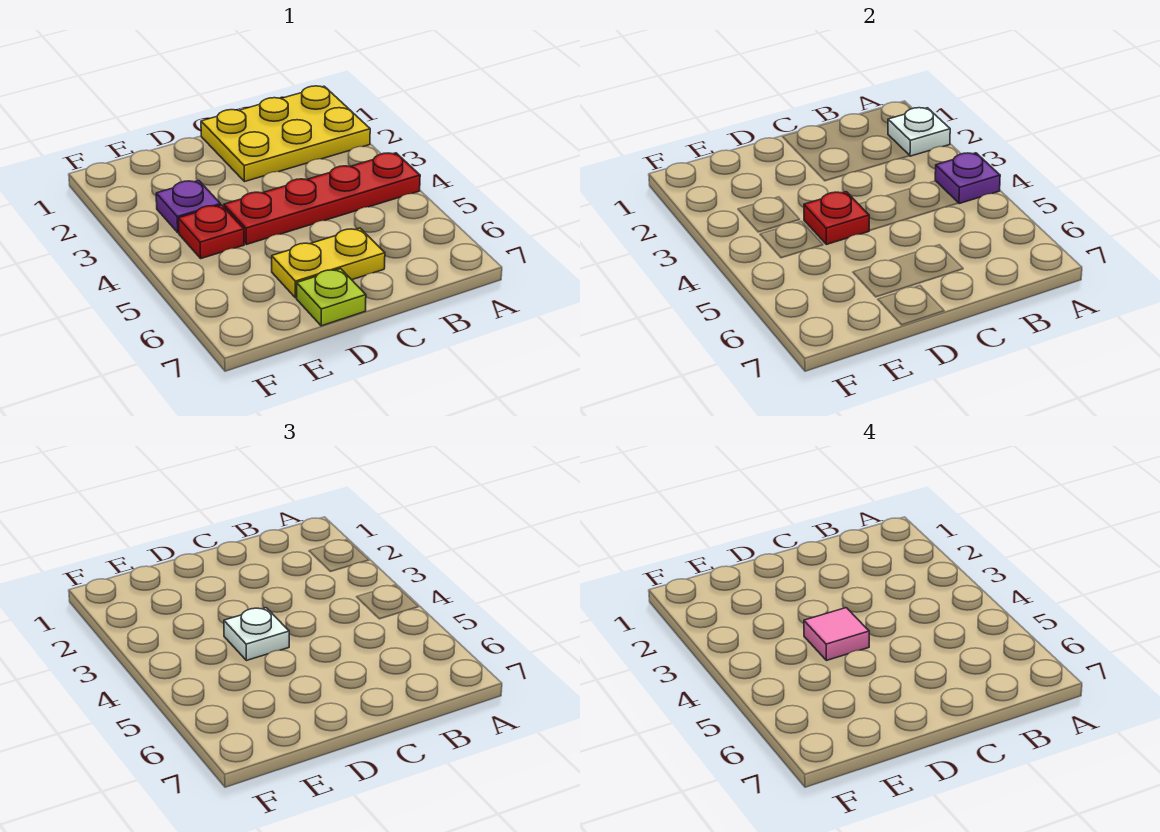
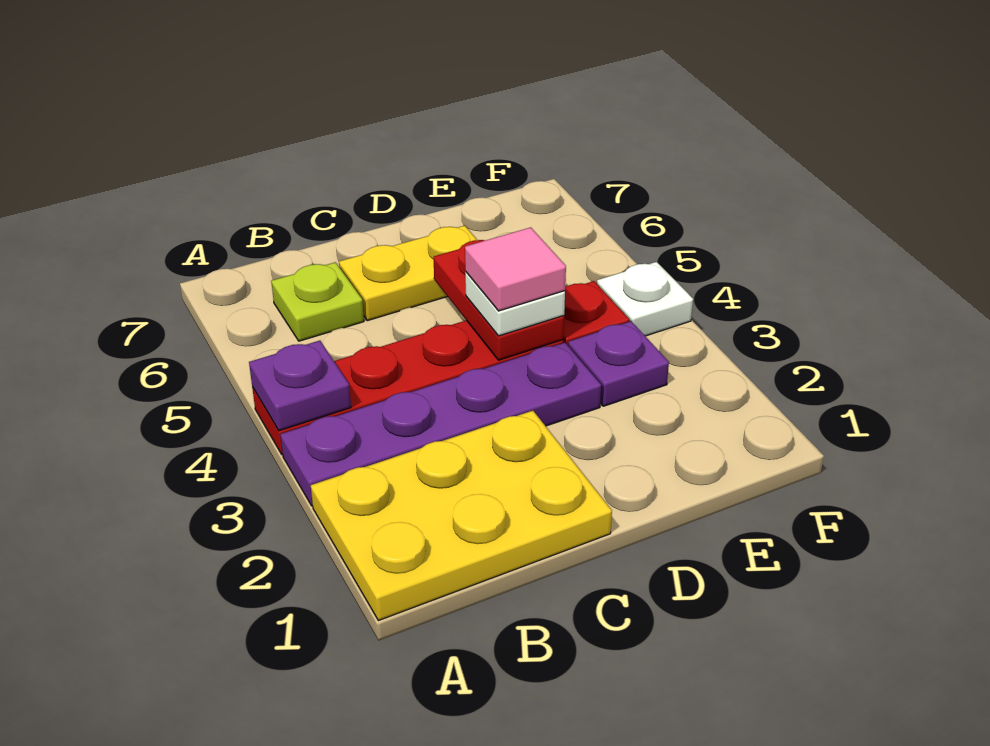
white plate A2 level 2 -> white plate F4 level 1
none -> purple plate A3:D3 level 1
red plate D4 level 2 -> red plate D4:D5 level 2
lime plate D7 level 1 -> lime plate B6 level 1

